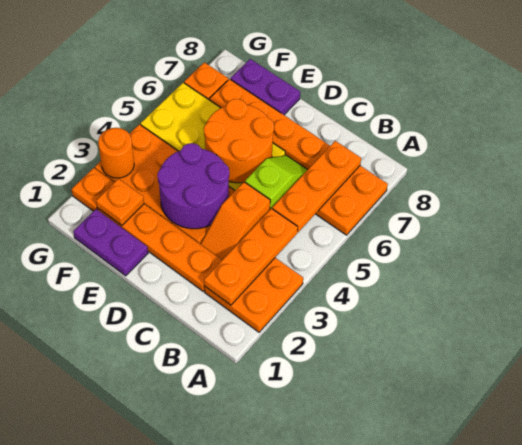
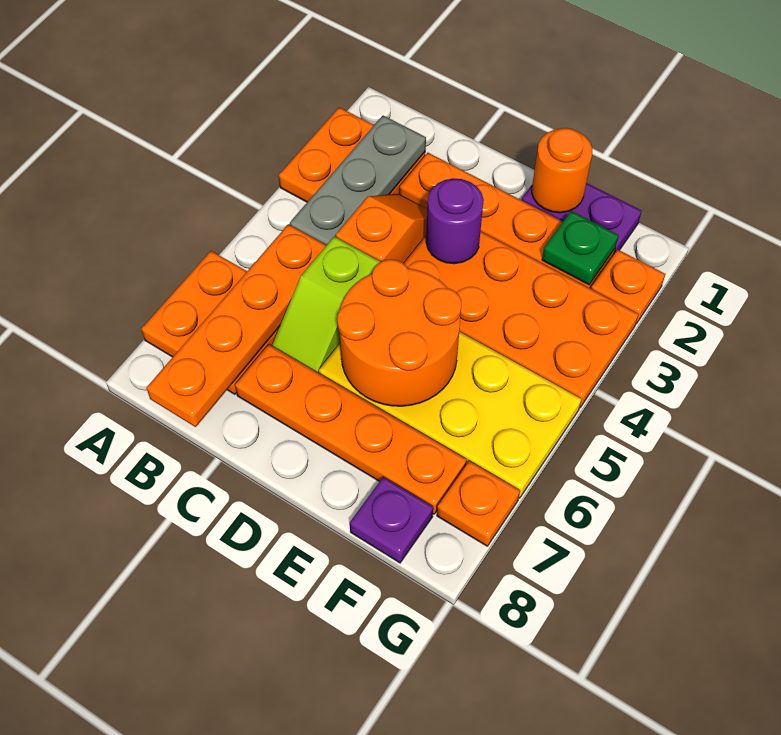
orange plate B2:B4 level 2 -> grey plate B2:B4 level 2
orange plate B5:B7 level 2 -> orange plate B5:B8 level 2
purple round brick D3:E4 level 2 -> purple round brick D3 level 2
purple plate E8:F8 level 1 -> purple plate F8 level 1
orange plate F2 level 2 -> green plate F2 level 2
orange round brick G3 level 2 -> orange round brick E1 level 2

